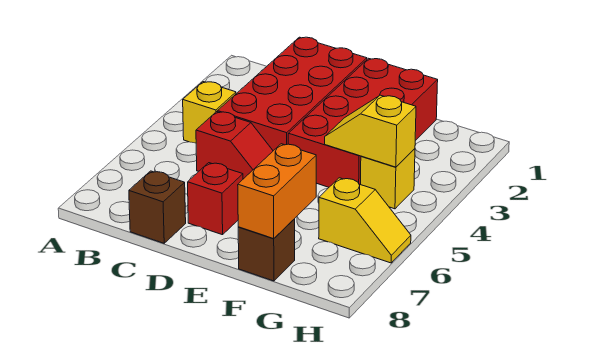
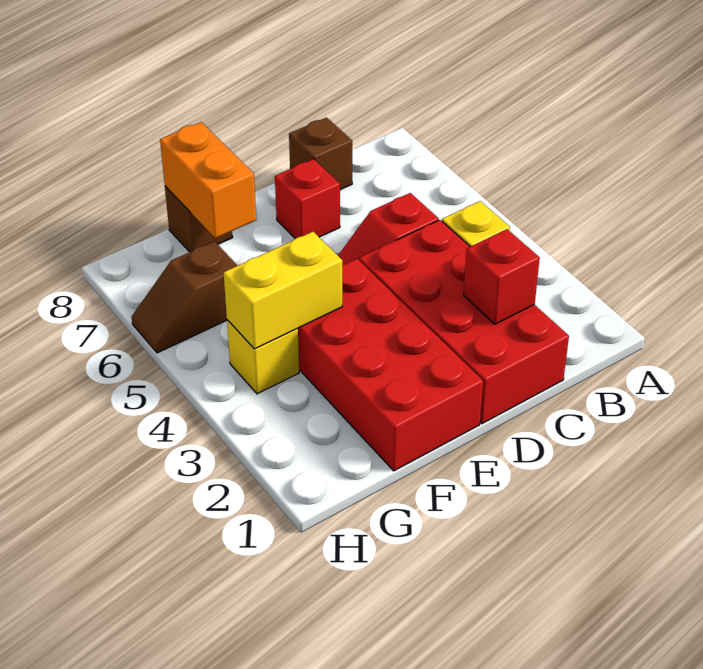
none -> red brick C2 level 2
yellow slope F4:G4 level 2 top G -> yellow brick F4:G4 level 2
yellow slope G6:H6 level 1 top G -> brown slope G6:H6 level 1 top G

